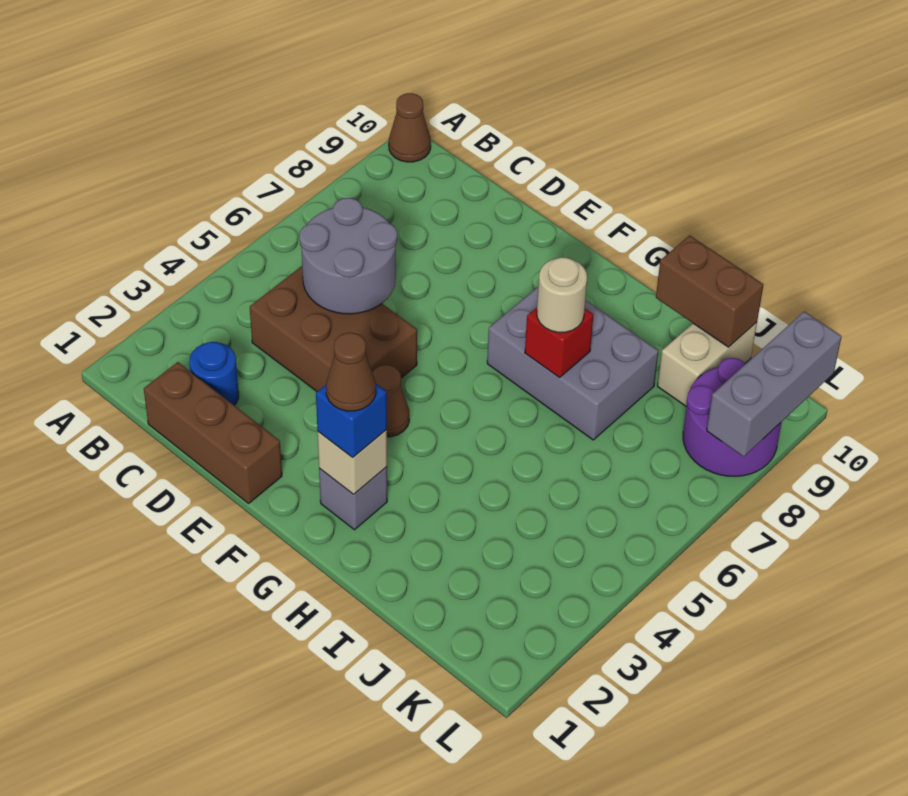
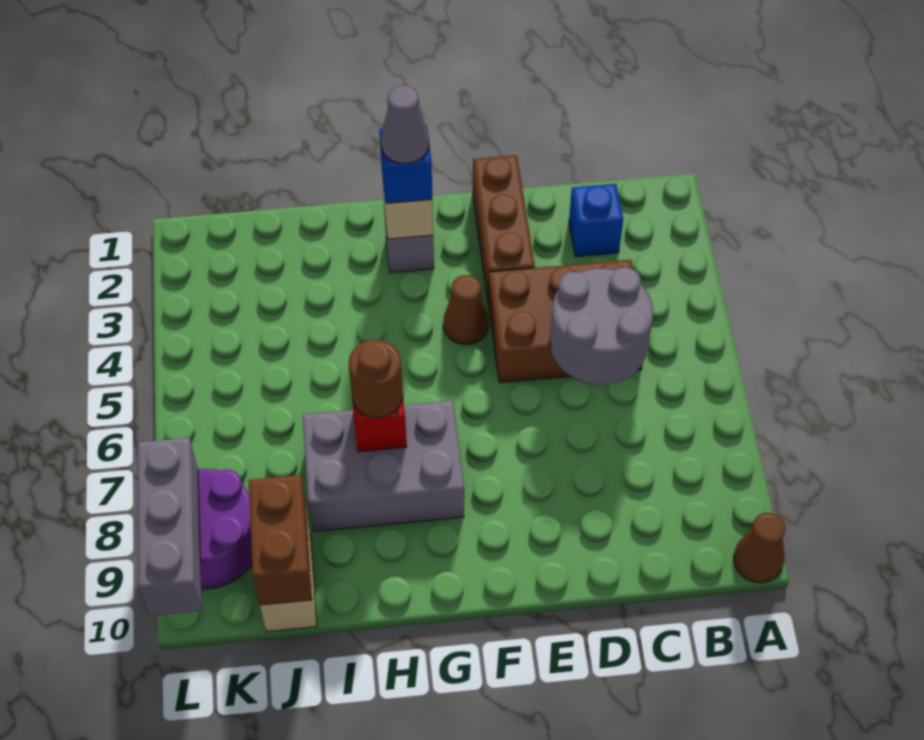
brown brick C1:E1 level 1 -> brown brick E1:E3 level 1
blue round brick C2 level 1 -> blue brick C2 level 1
brown cone G2 level 4 -> grey cone G2 level 4
tan round brick H7 level 3 -> brown round brick H7 level 3
brown brick I10:J10 level 2 -> brown brick J9:J10 level 2

